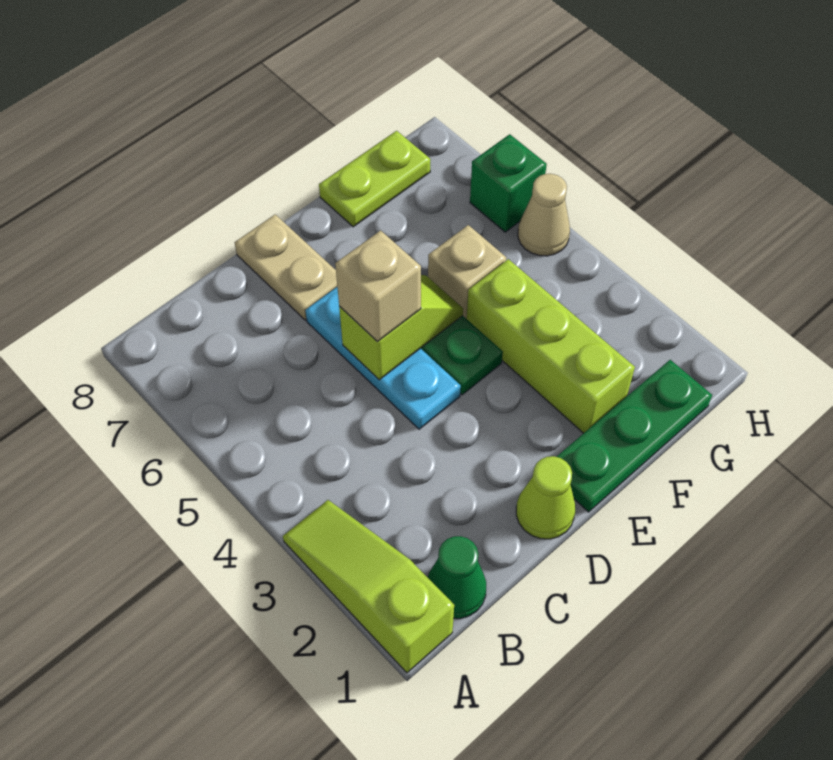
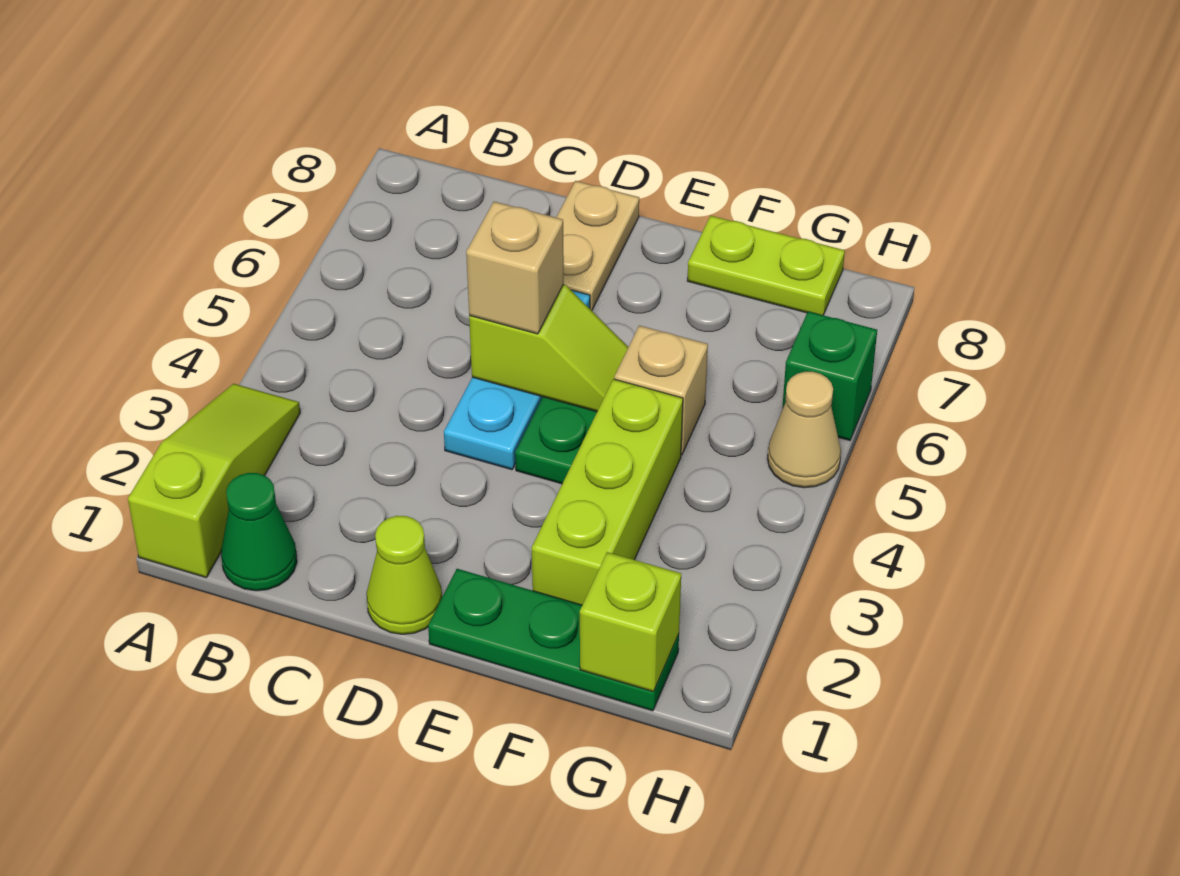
none -> lime brick G1 level 2

